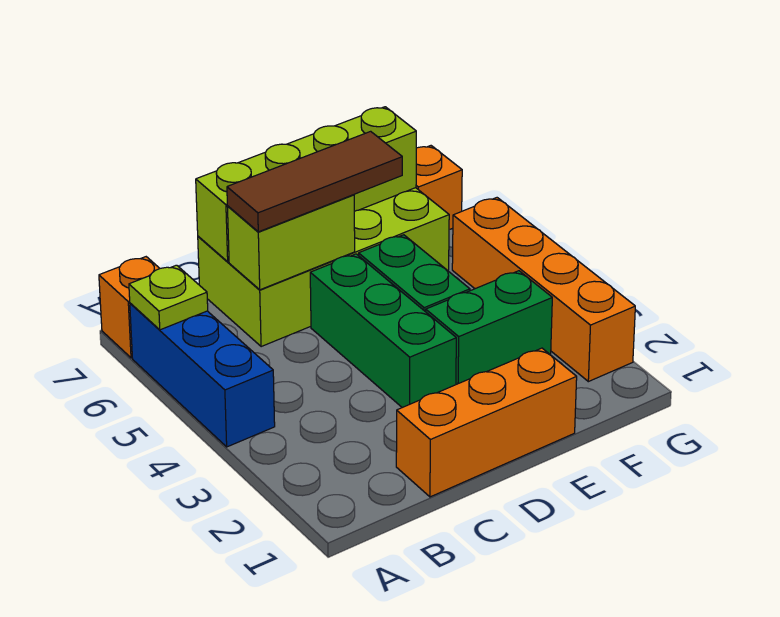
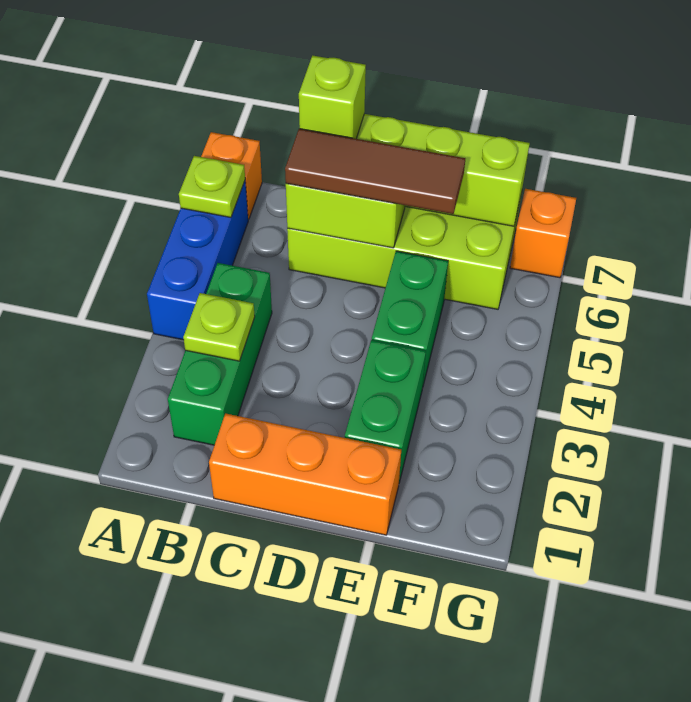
none -> lime plate B3 level 2
none -> lime brick C7 level 3
green brick D3:D5 level 1 -> green brick B2:B4 level 1
green brick E3:F3 level 1 -> green brick E2:E3 level 1
orange brick G2:G5 level 1 -> none

